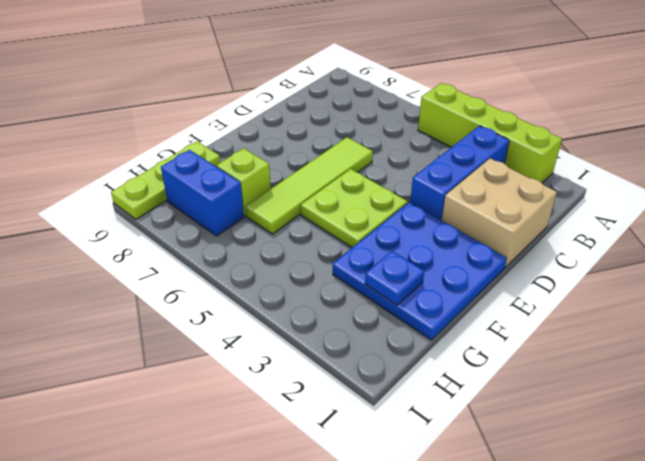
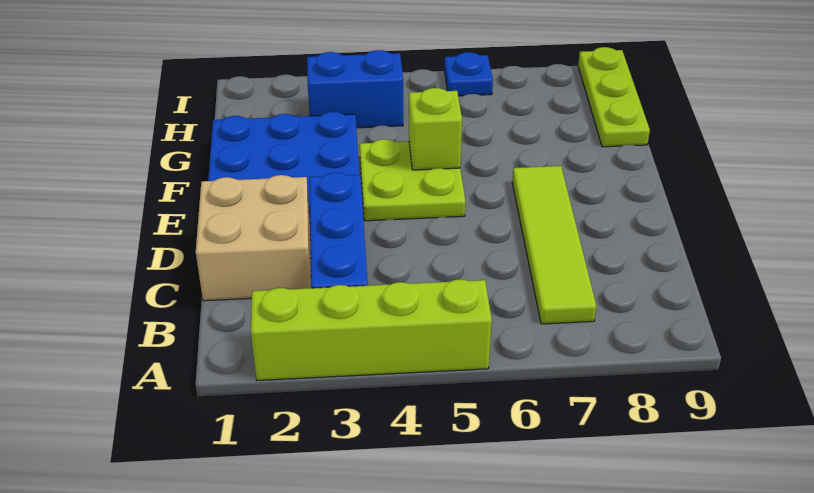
lime tile D6:G6 level 1 -> lime tile B7:E7 level 1
blue plate G2 level 2 -> blue plate I6 level 1
lime brick G7 level 1 -> lime brick F5 level 2
blue brick H7:H8 level 1 -> blue brick H3:H4 level 1

